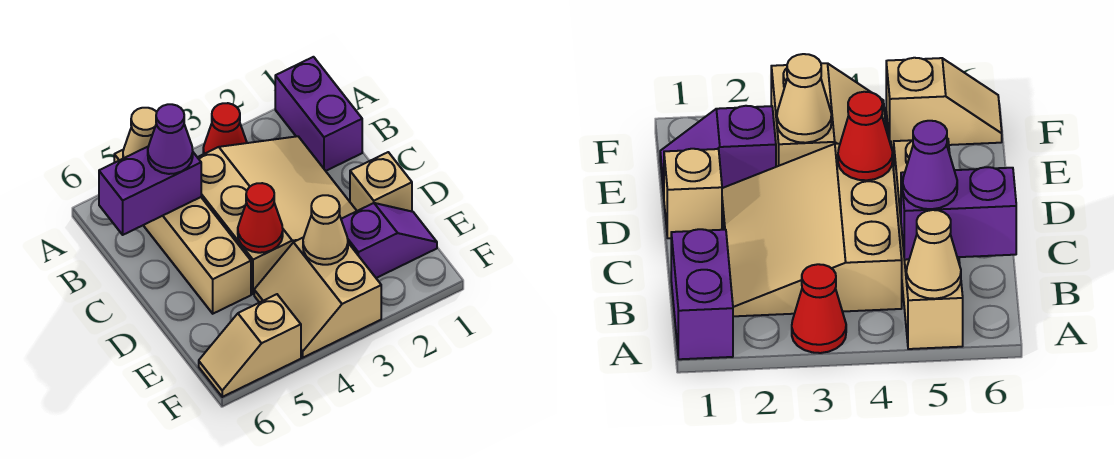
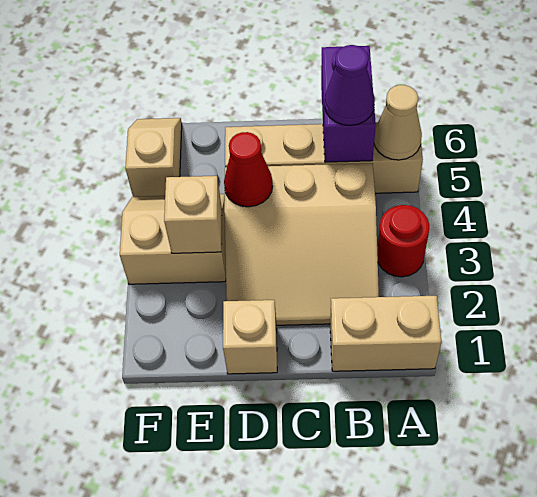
purple brick A1:B1 level 1 -> tan brick A1:B1 level 1
red cone A3 level 1 -> red round brick A3 level 1
purple slope E1:E2 level 1 top 2 -> none
tan cone E3 level 2 -> tan brick E3 level 2

